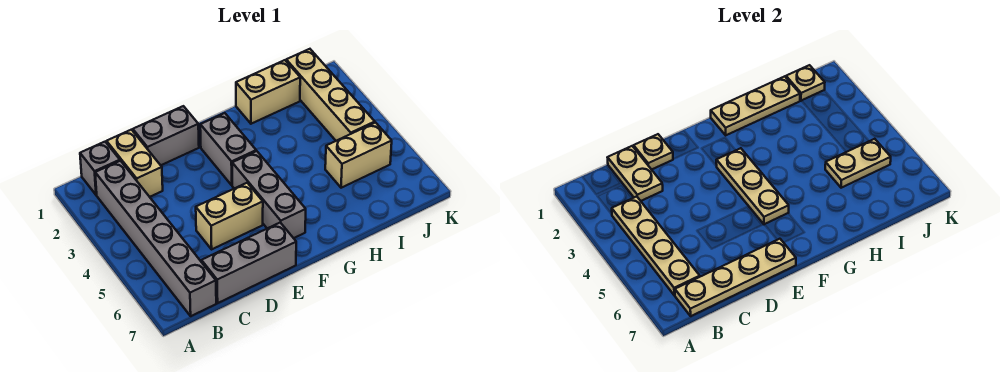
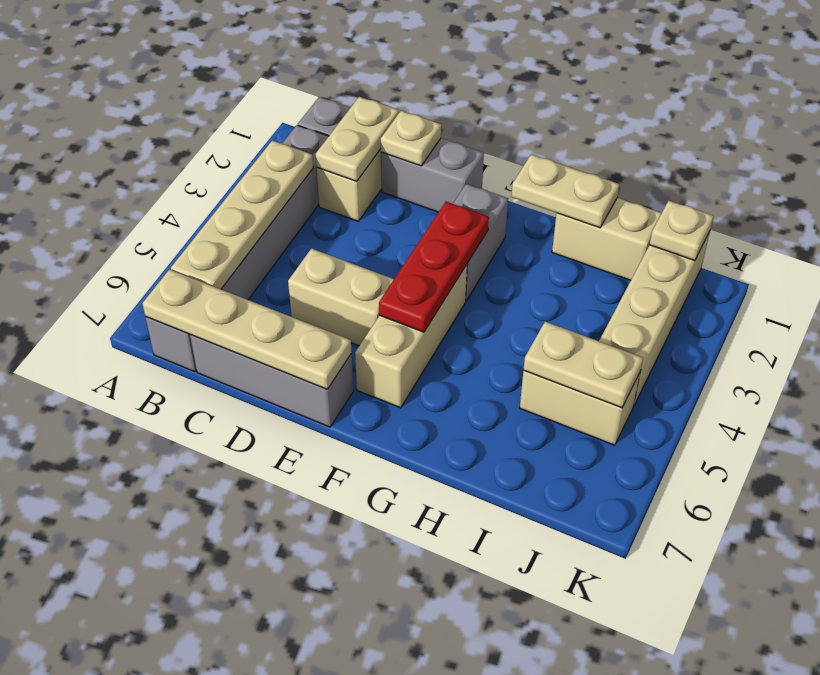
tan plate F3:F5 level 2 -> red plate F3:F5 level 2
grey brick F4:F6 level 1 -> tan brick F4:F6 level 1
tan plate G1:I1 level 2 -> tan plate G1:H1 level 2

